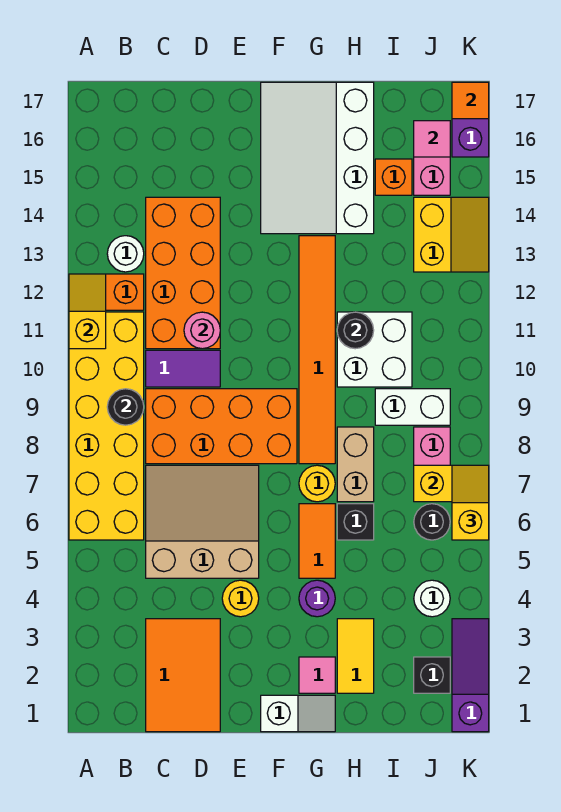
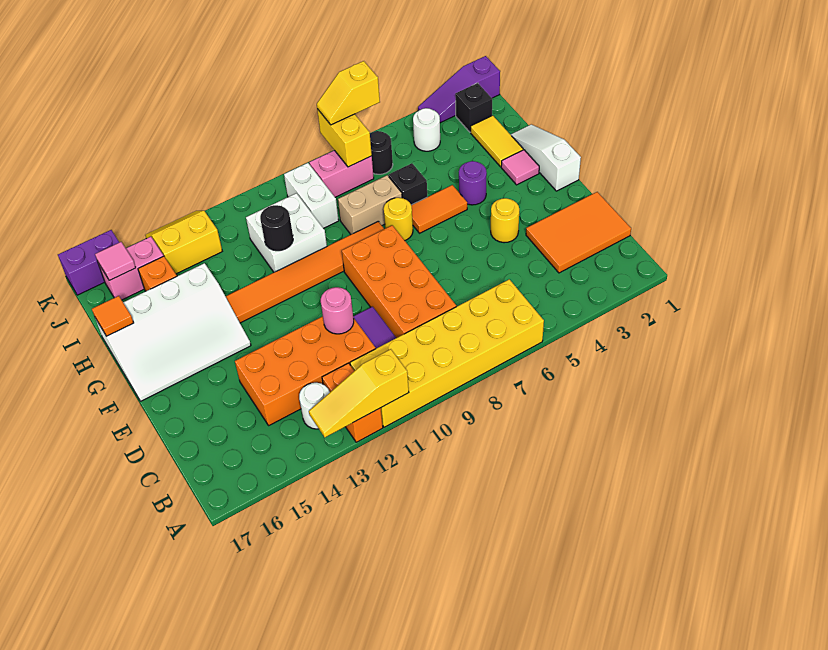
yellow slope A11:A12 level 2 top 11 -> yellow slope A11:A13 level 2 top 11
black round brick B9 level 2 -> none
tan slope C5:E7 level 1 top 5 -> none
white slope F1:G1 level 1 top F -> white slope F1:H1 level 1 top F
yellow tile H2:H3 level 1 -> yellow tile H2:I2 level 1
orange tile K17 level 2 -> orange tile H17 level 2

